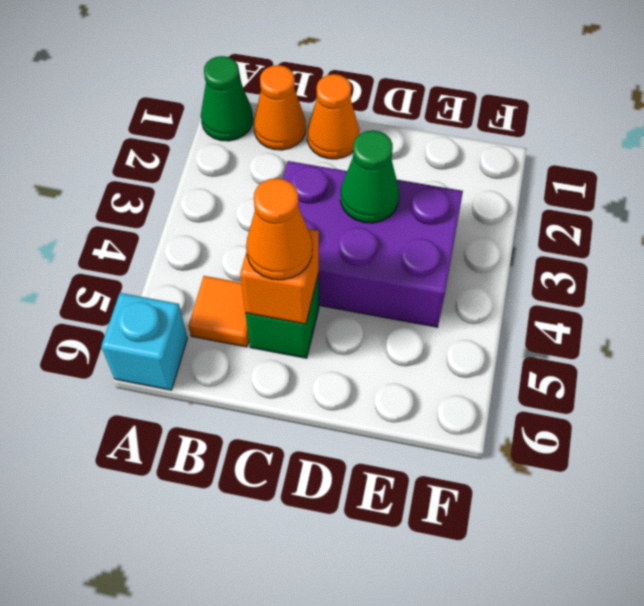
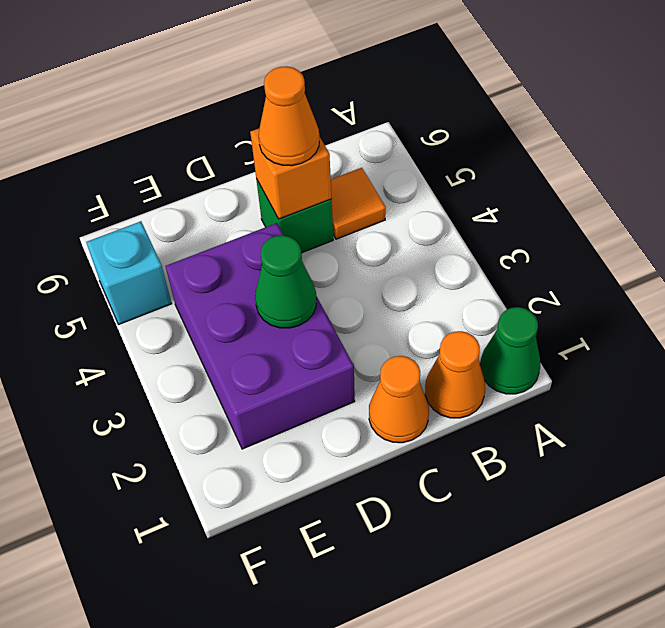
cyan brick A6 level 1 -> cyan brick F5 level 1
purple brick C3:E4 level 1 -> purple brick D2:E4 level 1

